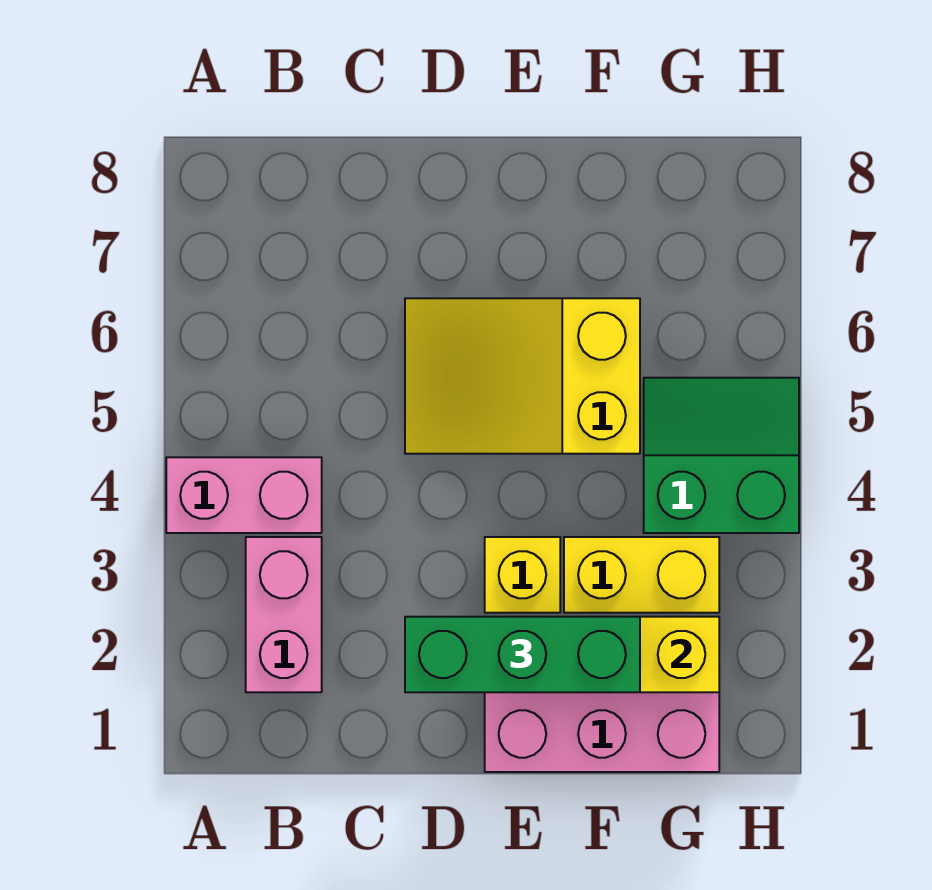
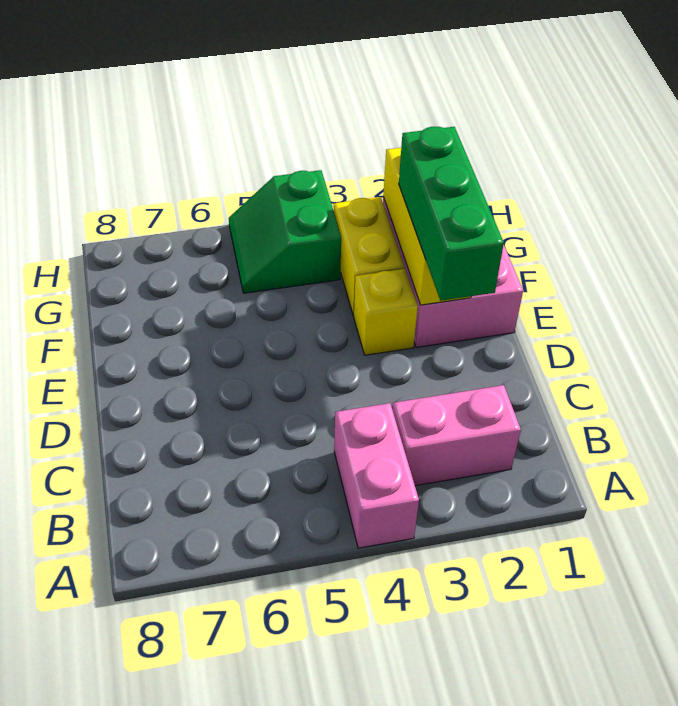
yellow slope D5:F6 level 1 top F -> none

